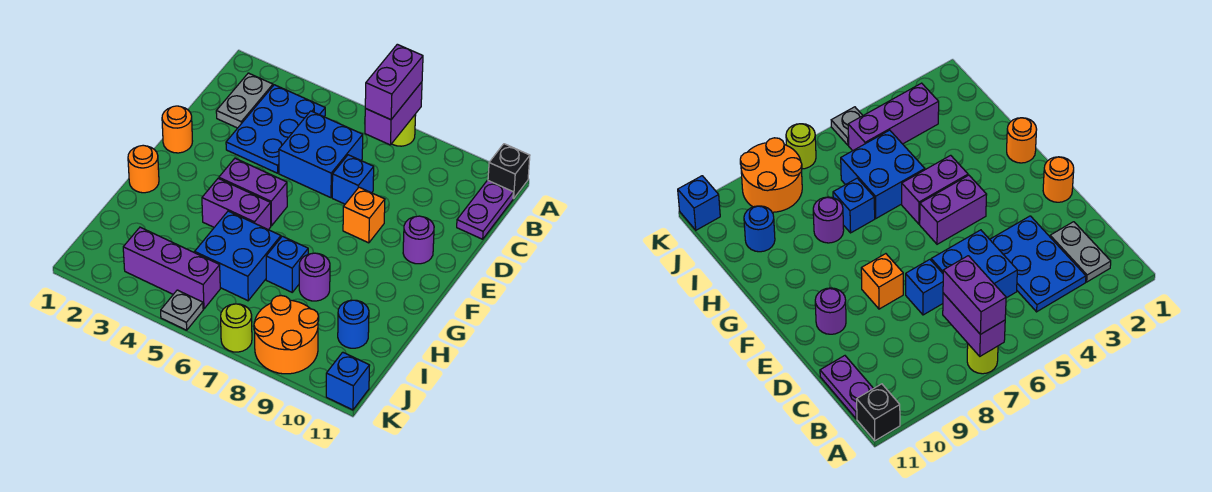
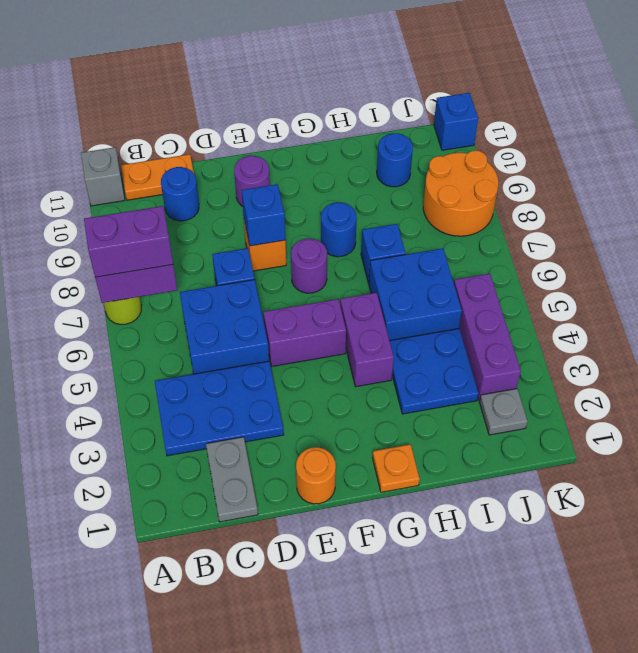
black brick A11 level 1 -> grey brick A11 level 1
grey plate B2:C2 level 1 -> grey plate C1:C2 level 1
purple plate B11:C11 level 1 -> orange plate B11:C11 level 1
none -> blue round brick C10 level 1
none -> blue brick E8 level 2
purple brick F4:F5 level 1 -> purple brick E5:F5 level 1
orange round brick G1 level 1 -> orange plate G1 level 1
none -> blue round brick G8 level 1
none -> blue plate H3:I4 level 1
purple round brick H8 level 1 -> purple round brick F7 level 1
grey plate K5 level 1 -> grey plate J2 level 1
lime round brick K7 level 1 -> none

